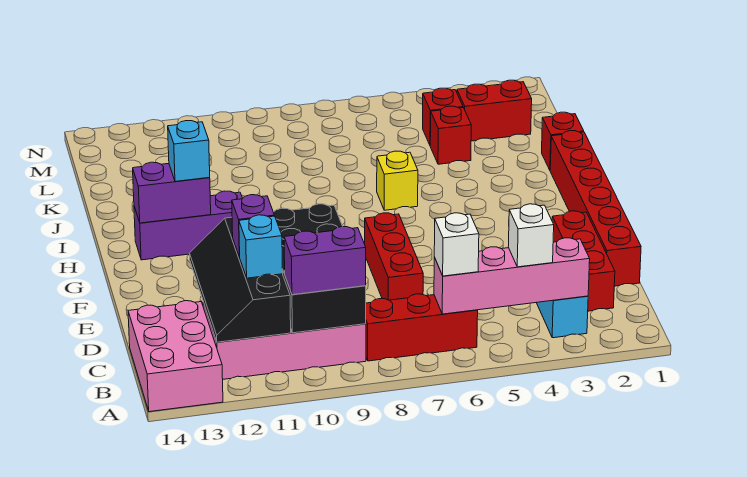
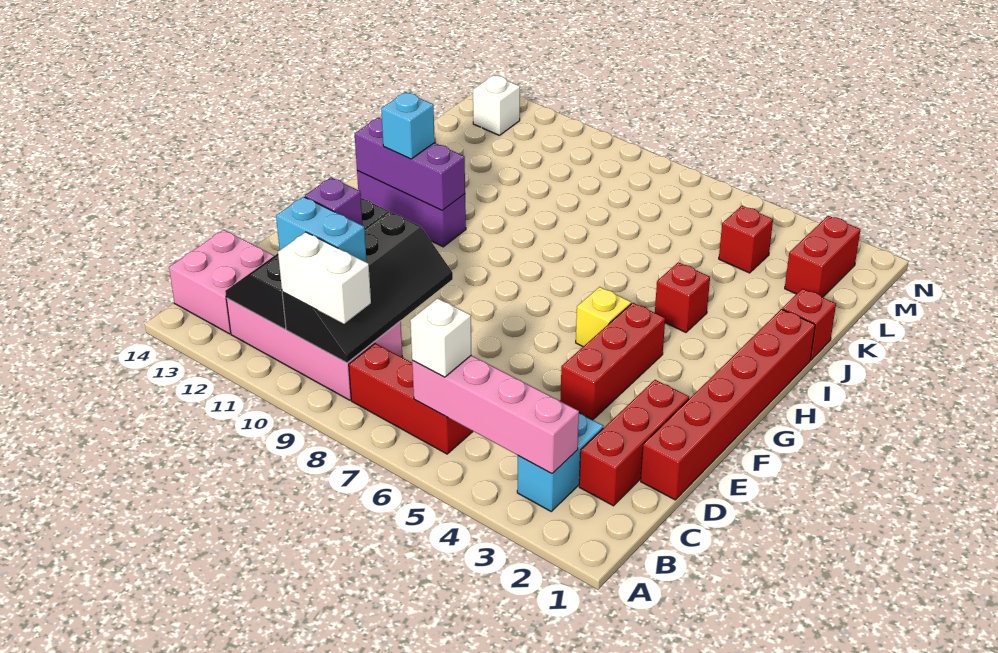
pink brick A13:C14 level 1 -> pink brick B13:C14 level 1
white brick B4 level 3 -> white brick M13 level 1
black brick B9:E10 level 2 -> black slope B9:E10 level 2 top 10
purple brick B9:B10 level 3 -> white brick B9:B10 level 3
cyan brick C11 level 3 -> cyan brick C10:C11 level 3
red brick D7:F7 level 1 -> red brick E4:G4 level 1
purple brick H12:H13 level 2 -> purple brick H11:H13 level 2
yellow brick I6 level 1 -> yellow brick G5 level 1
red brick K4 level 1 -> red brick I4 level 1
red brick L2:L3 level 1 -> red brick L2:M2 level 1

